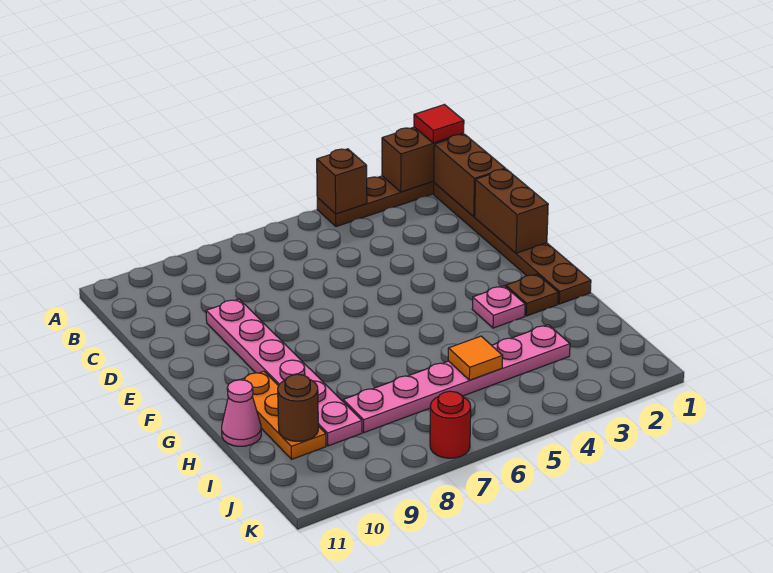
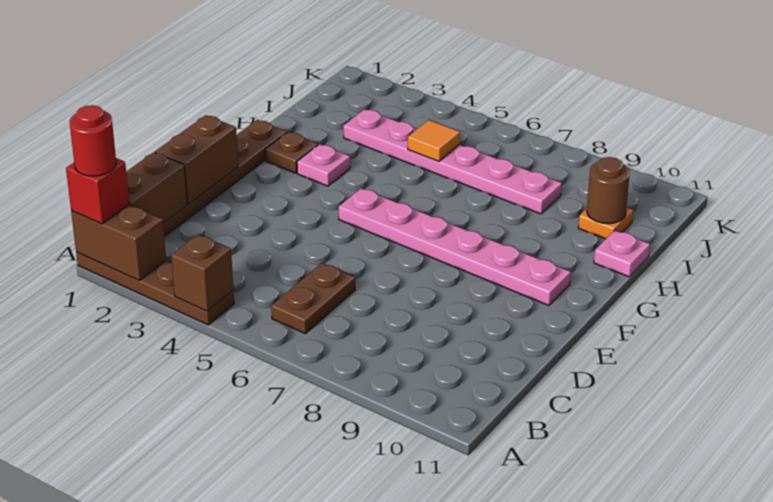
red tile A1 level 3 -> red brick A1 level 3
none -> brown plate B6:C6 level 1
pink plate D9:I9 level 1 -> pink plate F5:F10 level 1
orange plate G10:I10 level 1 -> orange plate I10 level 1
pink cone H11 level 1 -> pink plate H11 level 1
red round brick K7 level 1 -> red round brick A1 level 4

